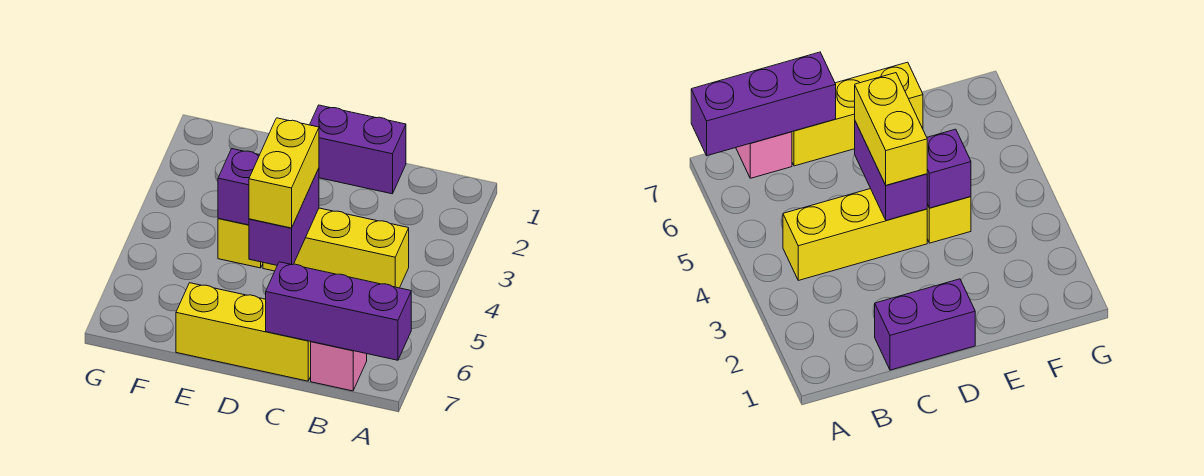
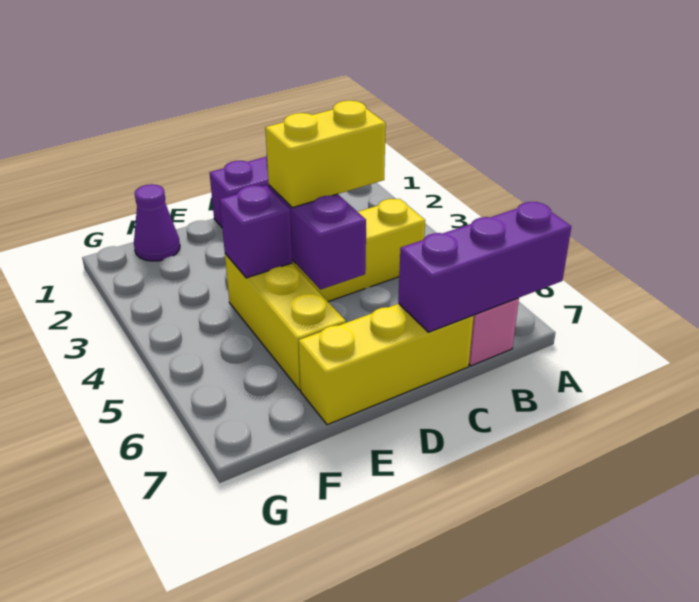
yellow brick D4:D5 level 3 -> yellow brick C4:D4 level 3
yellow brick E4 level 1 -> yellow brick E4:E6 level 1
none -> purple cone F1 level 1

